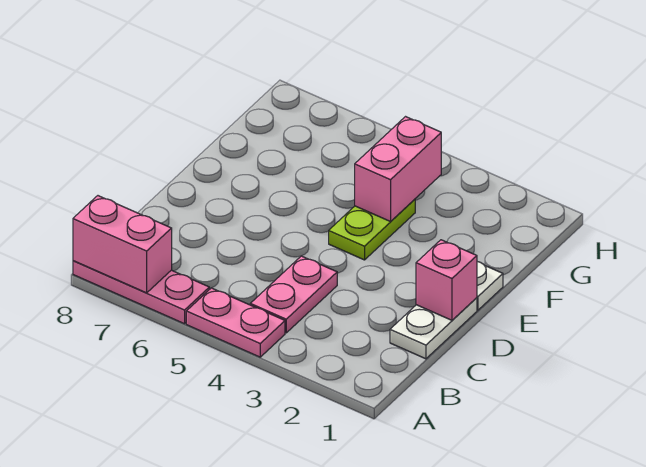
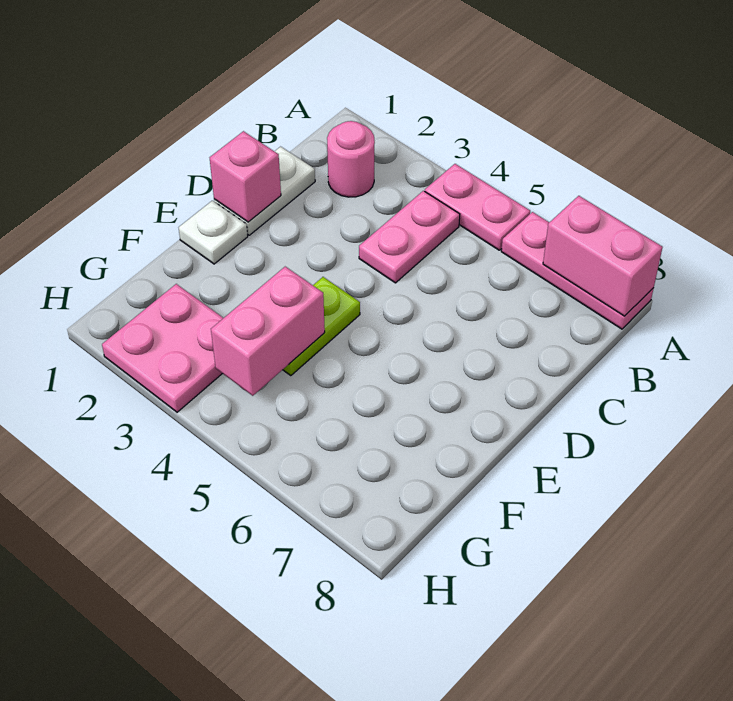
none -> pink round brick B2 level 1
none -> pink plate G2:H3 level 1

